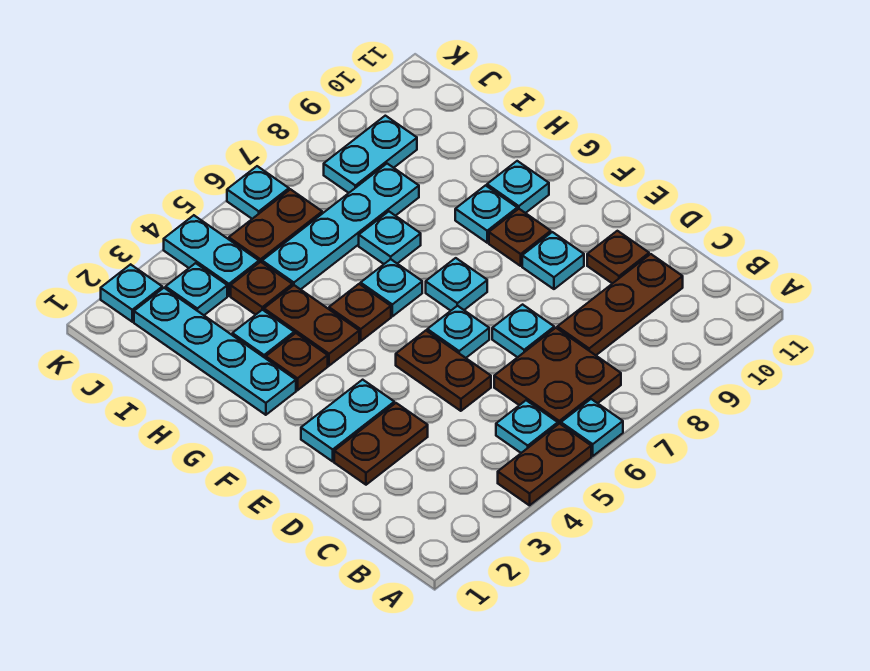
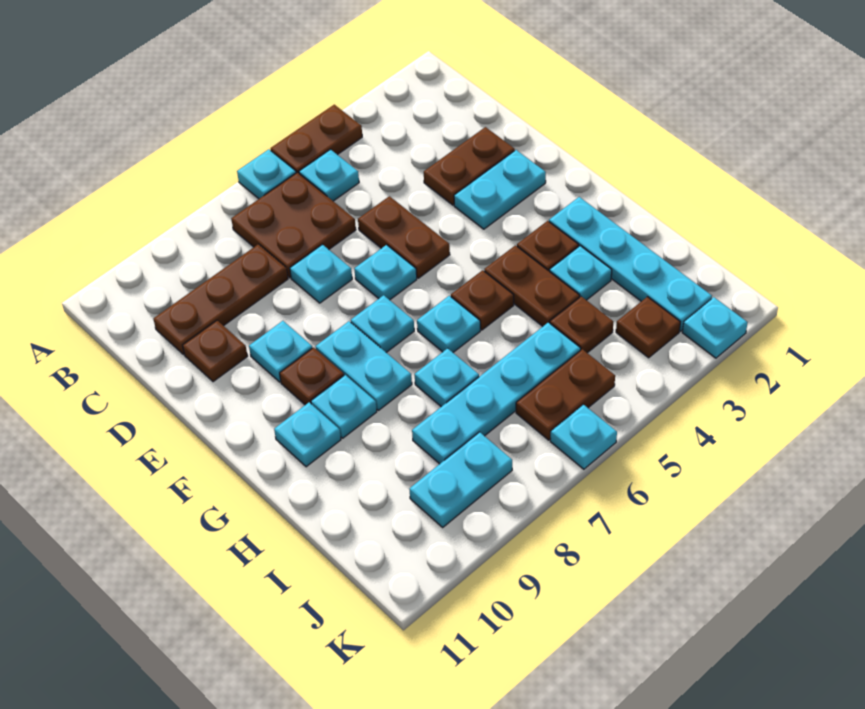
cyan plate J3 level 1 -> brown plate J3 level 1
cyan plate J4:K4 level 1 -> cyan plate F8:G8 level 1

